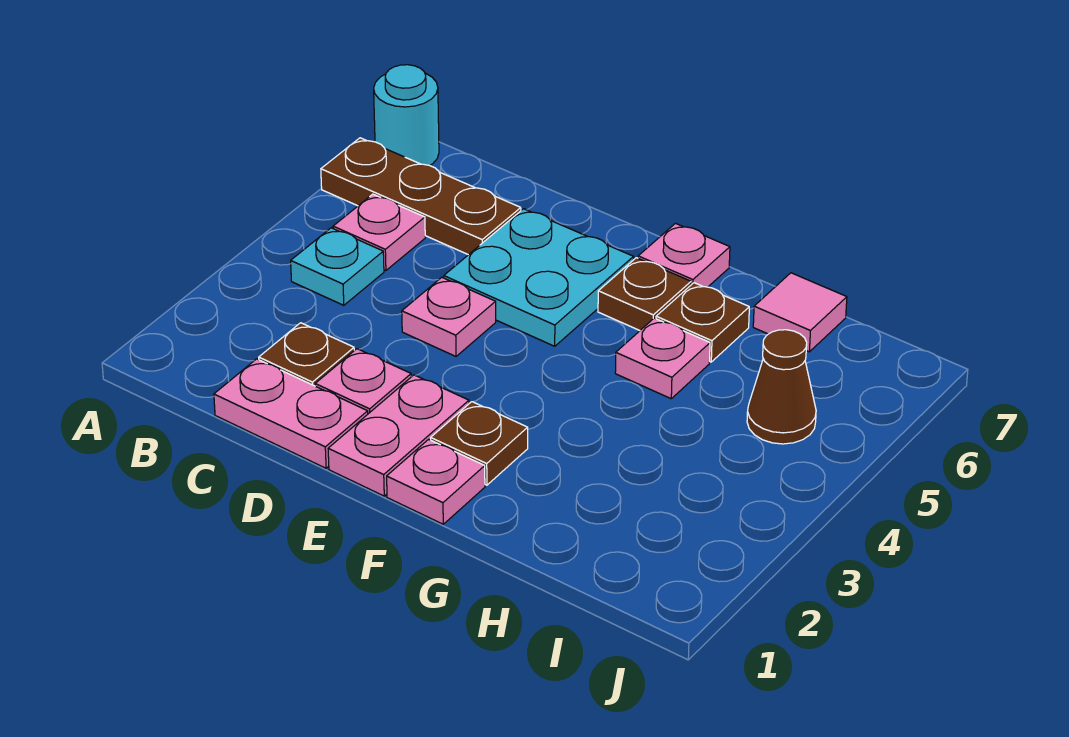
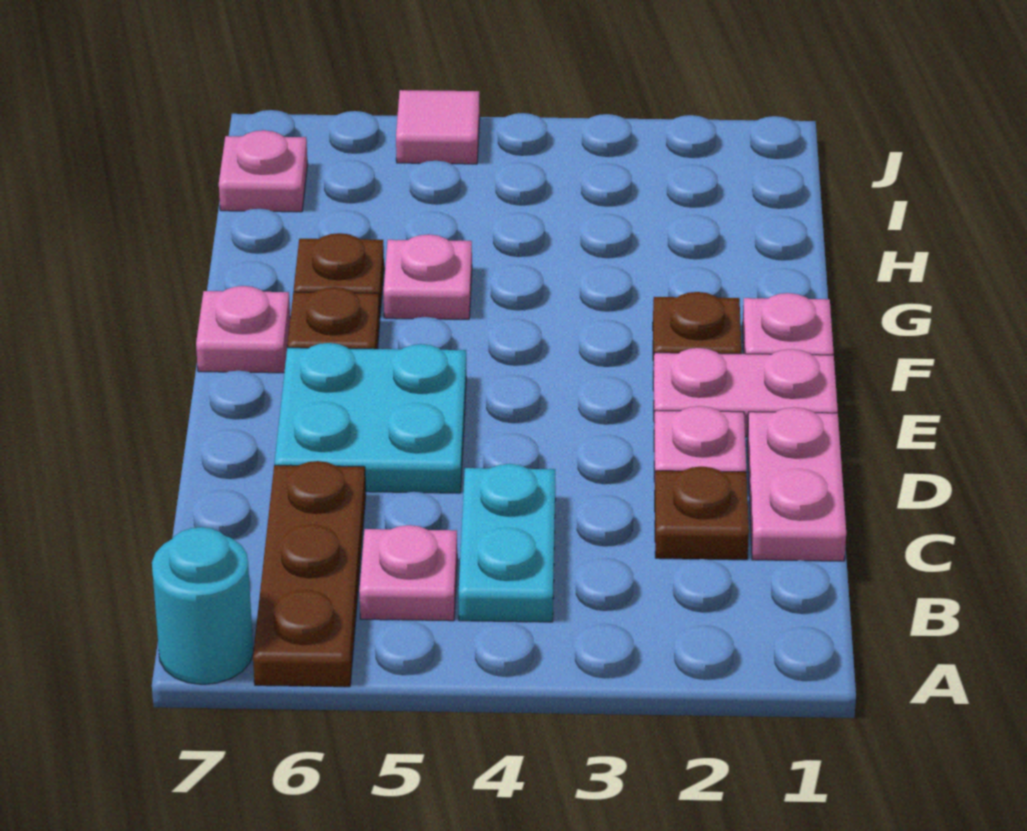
cyan plate B4 level 1 -> cyan plate B4:C4 level 1
pink plate D4 level 1 -> pink plate I7 level 1
pink tile H7 level 1 -> pink tile J5 level 1
brown cone I5 level 1 -> none

